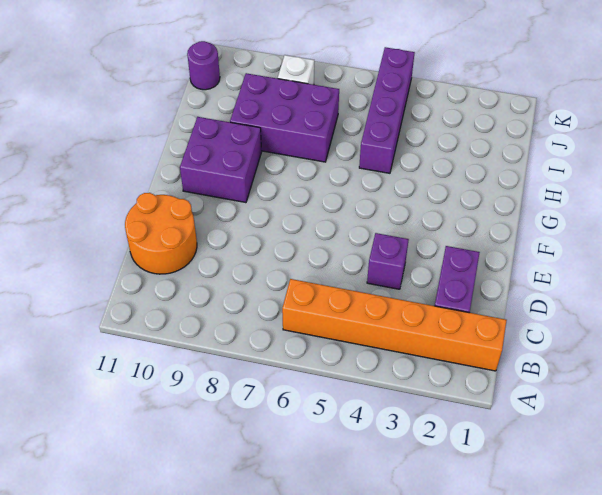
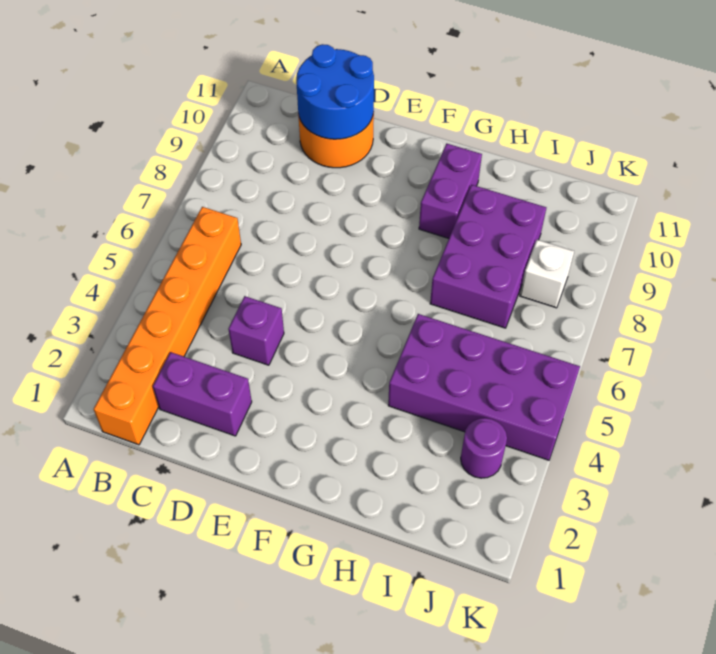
none -> blue round brick C10:D11 level 2
purple brick F9:G10 level 1 -> purple brick G9:G10 level 1
purple brick H5:K5 level 1 -> purple brick H4:K5 level 1
purple round brick J11 level 1 -> purple round brick J3 level 1

